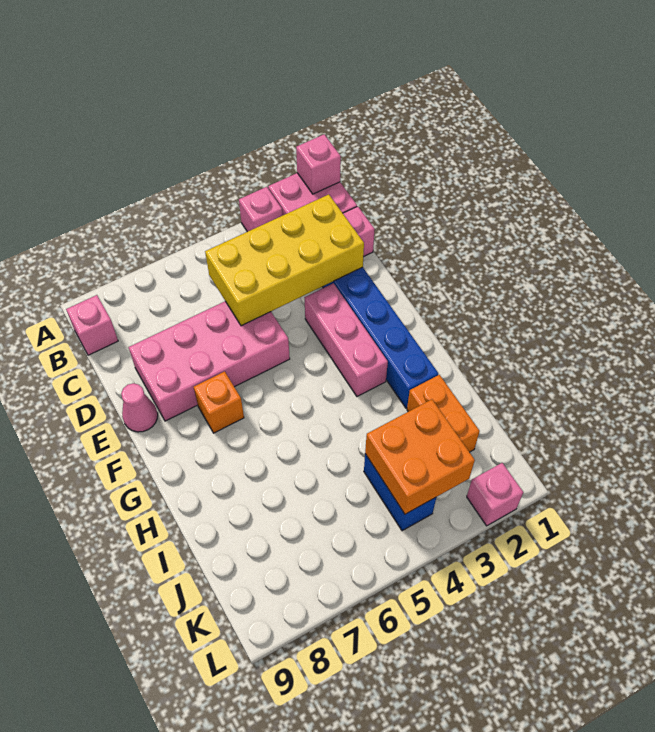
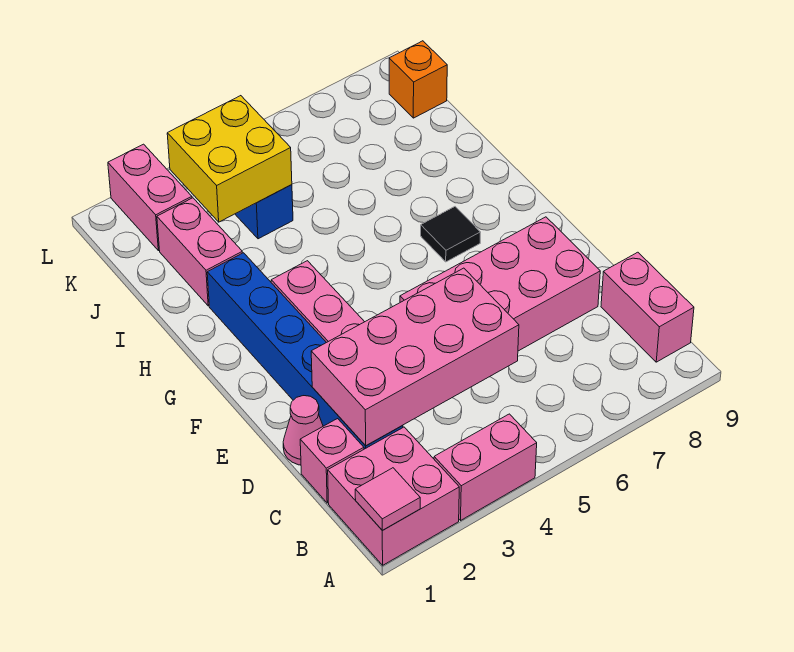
pink brick A1 level 2 -> pink tile A1 level 2
pink brick A3 level 1 -> pink brick A3:A4 level 1
pink brick B9 level 1 -> pink brick B9:C9 level 1
yellow brick C2:D5 level 2 -> pink brick C2:D5 level 2
pink cone E9 level 1 -> pink cone D1 level 1
orange brick F7 level 1 -> orange brick K9 level 1
none -> black tile G7 level 1
orange brick I2:J2 level 1 -> pink brick I2:J2 level 1
orange brick J3:K4 level 2 -> yellow brick J3:K4 level 2
pink brick L2 level 1 -> pink brick K2:L2 level 1

